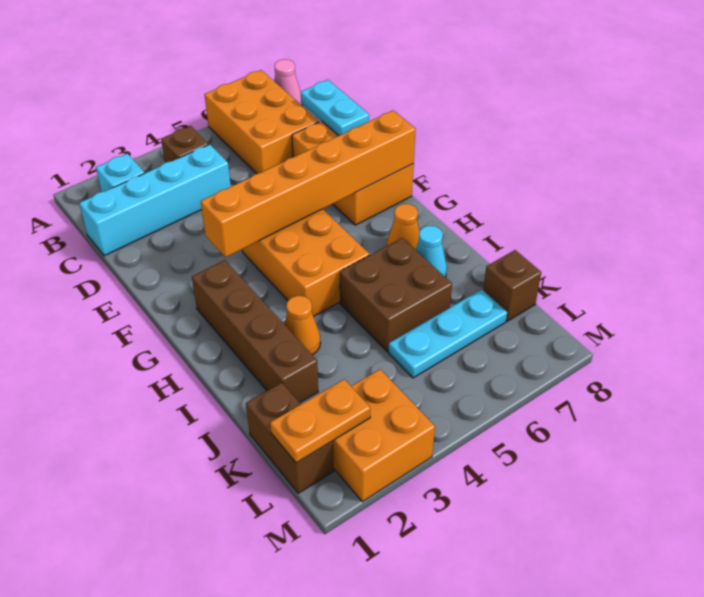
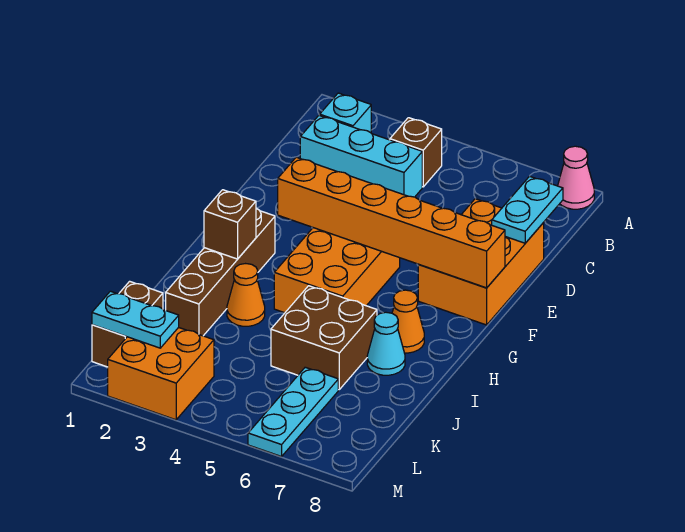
orange brick A6:C7 level 1 -> none
cyan brick C1:C4 level 1 -> cyan brick C2:C4 level 1
cyan plate K5:K7 level 1 -> cyan plate K6:M6 level 1
brown brick K8 level 1 -> brown brick H2 level 2
orange plate L1:L2 level 2 -> cyan plate L1:L2 level 2

